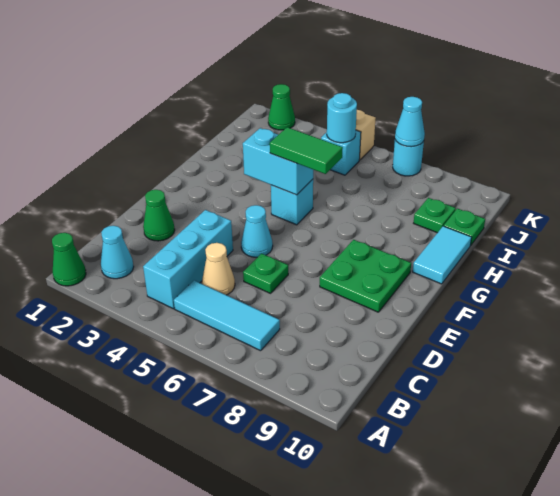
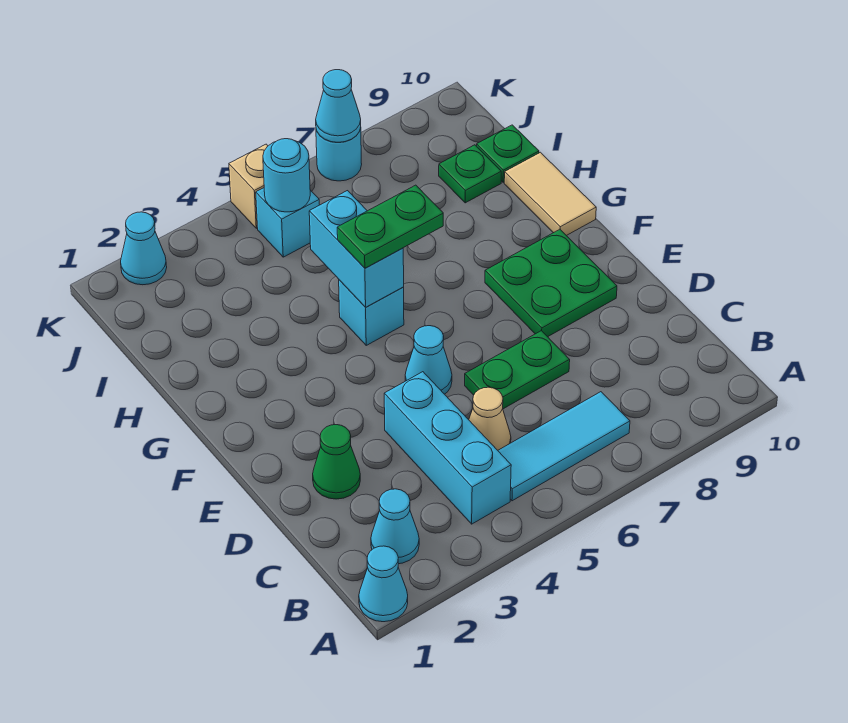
green cone A1 level 1 -> cyan cone A1 level 1
green plate D6 level 1 -> green plate D6:D7 level 1
cyan brick G4:G5 level 2 -> cyan brick G5:H5 level 2
green tile G5:G6 level 3 -> green plate G5:G6 level 3
cyan tile G10:H10 level 1 -> tan tile G10:H10 level 1
green cone K2 level 1 -> cyan cone K2 level 1

